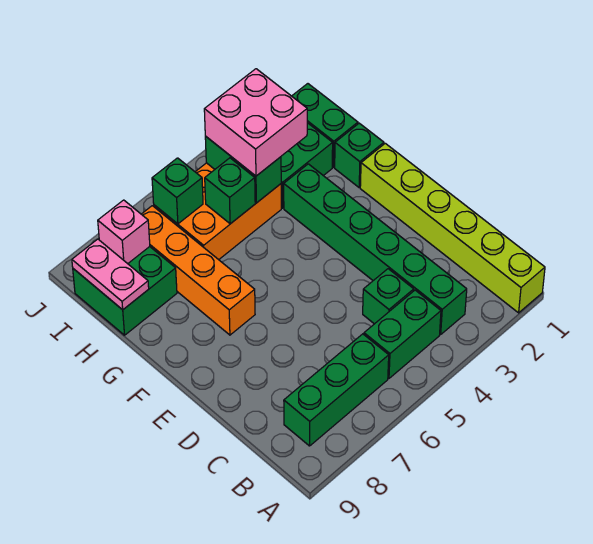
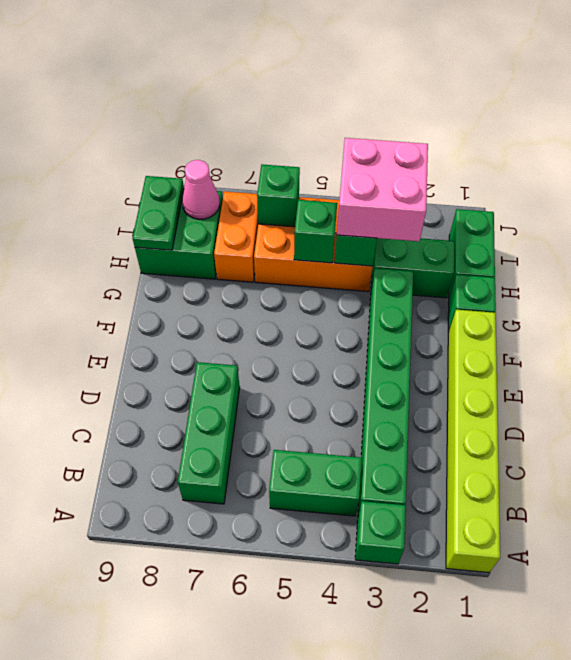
green brick B6:B8 level 1 -> green brick B7:D7 level 1
green brick C4 level 1 -> green brick A3 level 1
orange brick F7:I7 level 1 -> orange brick H7:I7 level 1
pink plate H9:I9 level 2 -> green plate H9:I9 level 2
pink brick I8 level 2 -> pink cone I8 level 2

